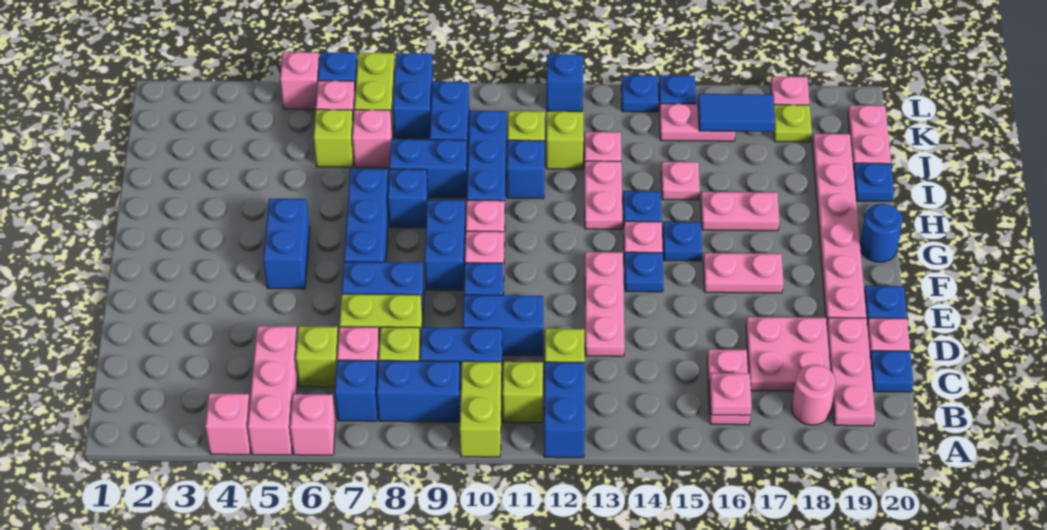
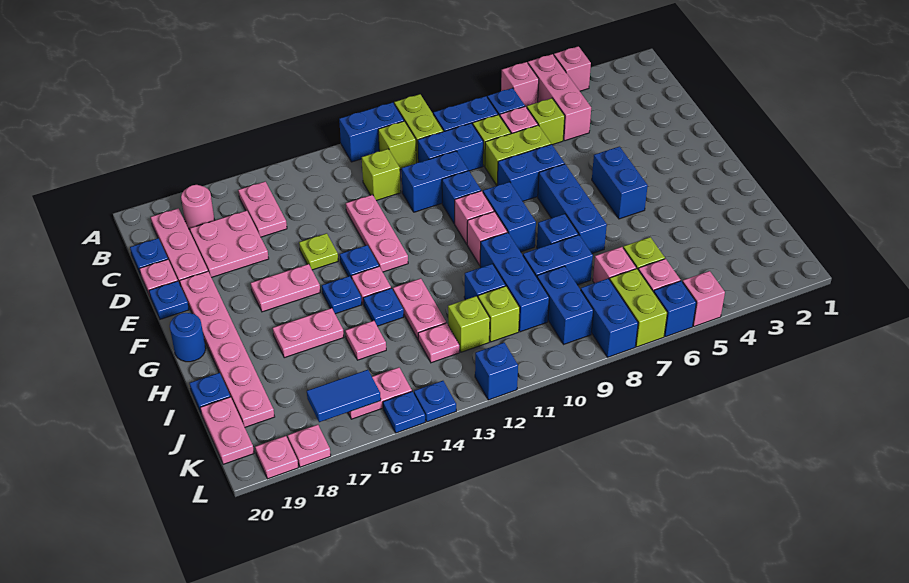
blue brick A12:B12 level 1 -> blue brick A11:A12 level 1
pink plate B16 level 2 -> pink plate L19 level 1
lime plate K18 level 1 -> lime plate E15 level 1

